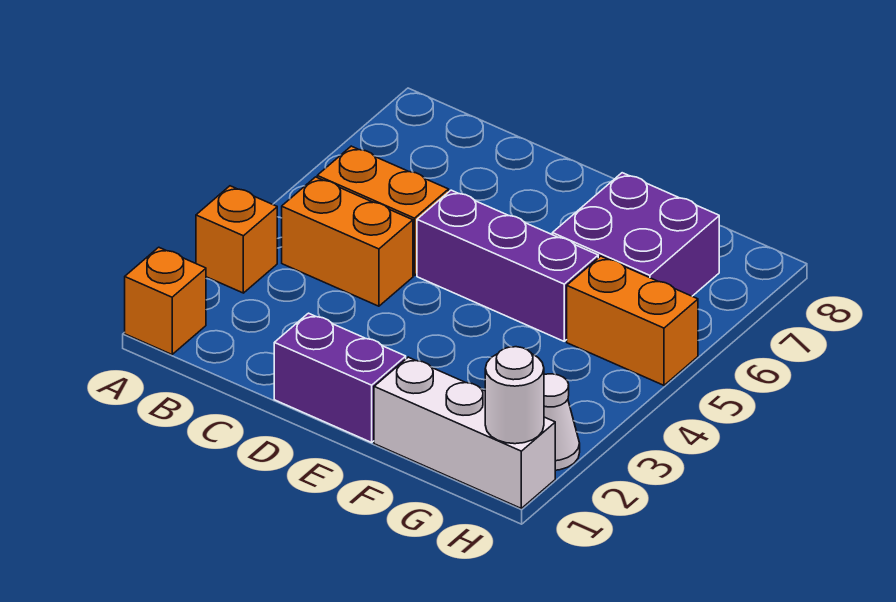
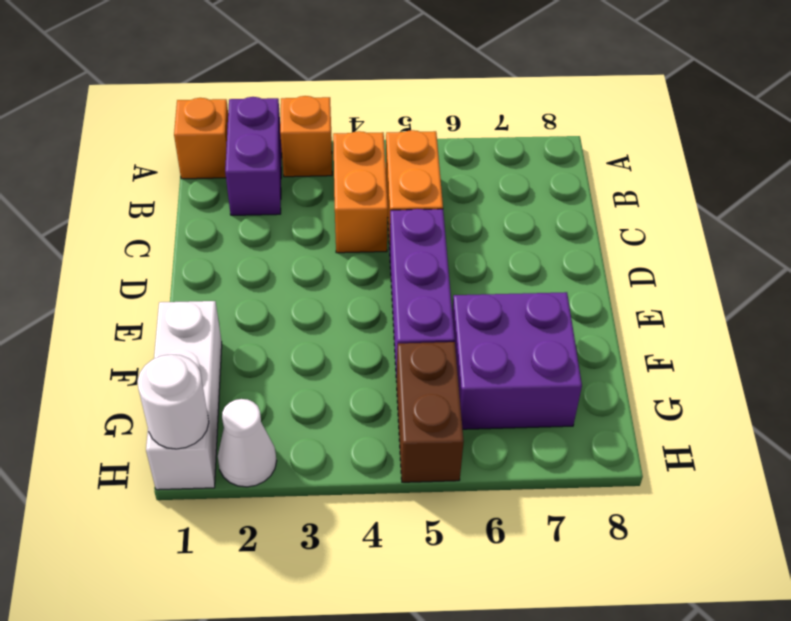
purple brick D1:E1 level 1 -> purple brick A2:B2 level 1
orange brick G5:H5 level 1 -> brown brick G5:H5 level 1

